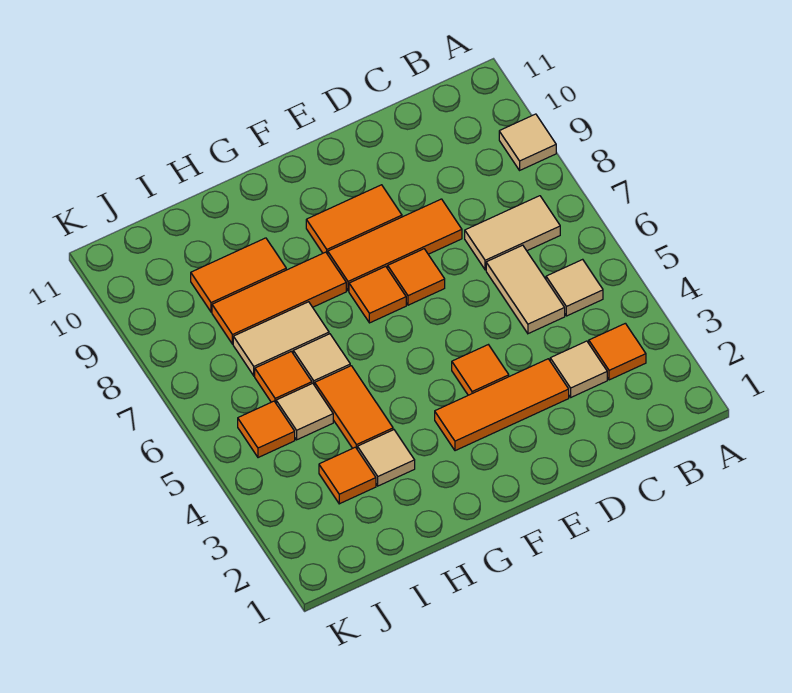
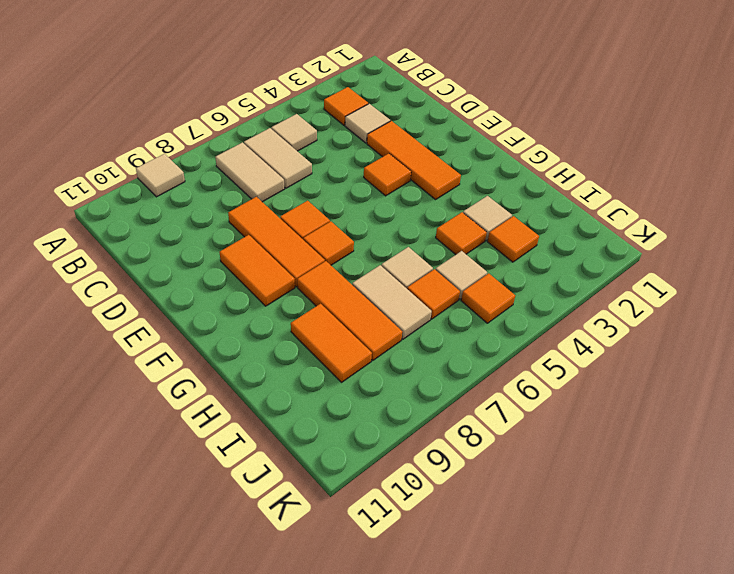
tan tile C5:C6 level 1 -> tan tile B6:C6 level 1
orange tile H4:H5 level 1 -> orange tile H4 level 1

